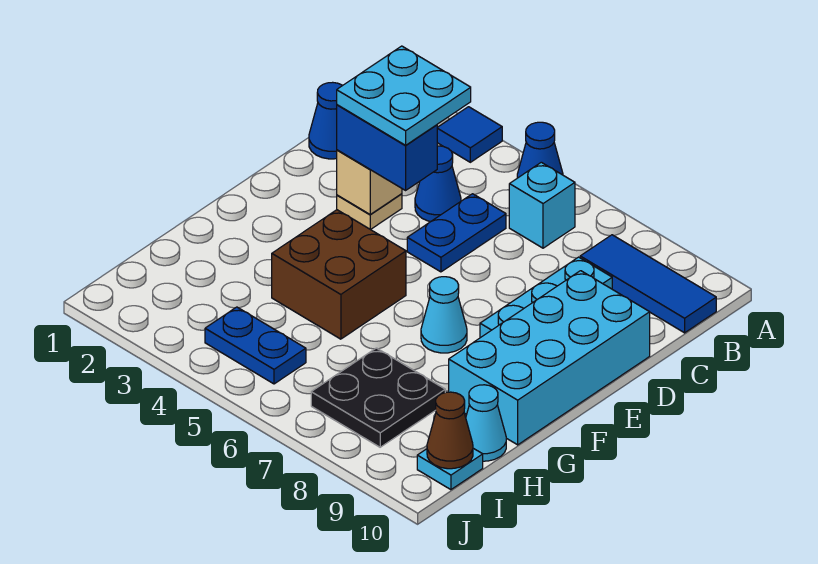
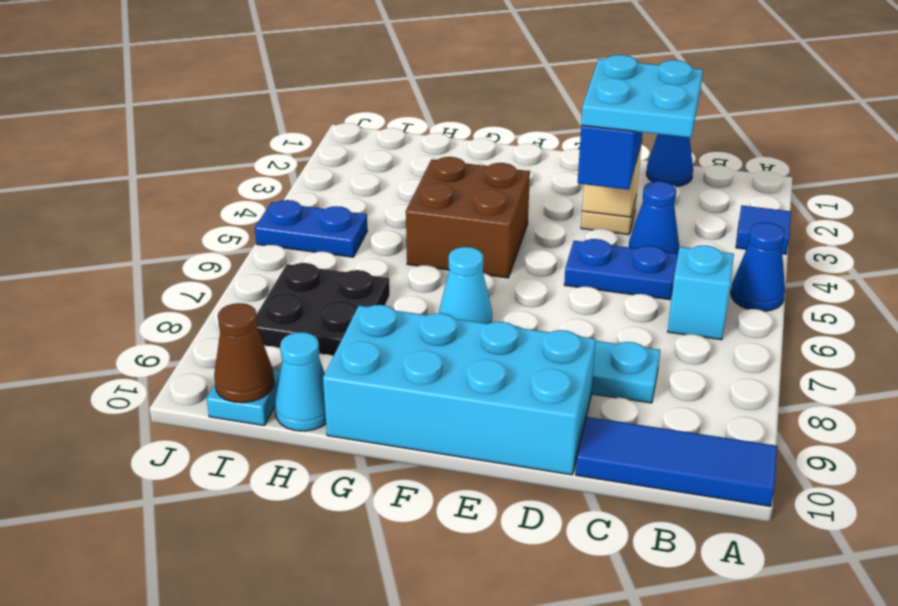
blue tile B8:B10 level 1 -> blue tile A10:C10 level 1
blue plate I4:I5 level 1 -> blue plate I5:J5 level 1

